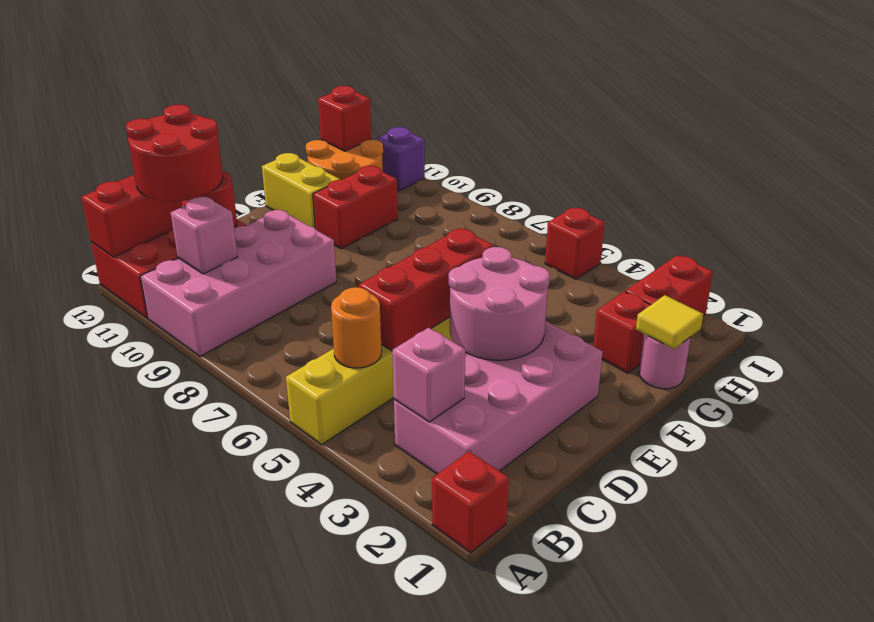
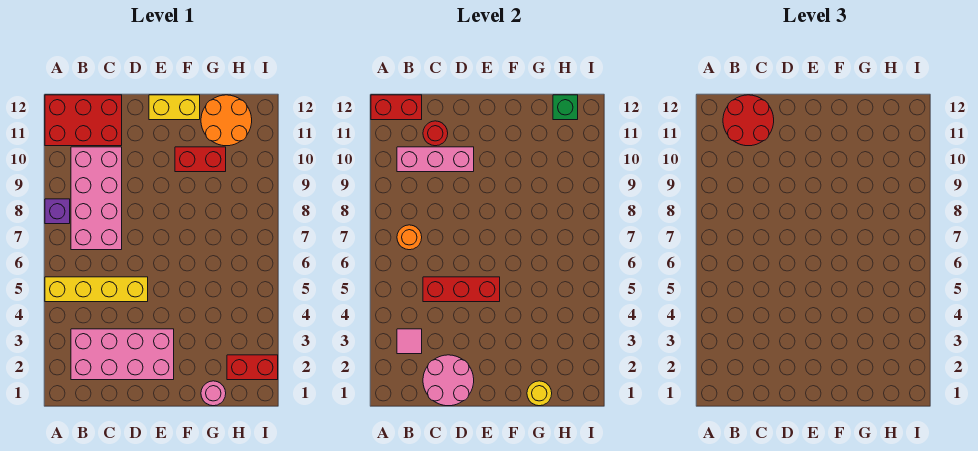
red brick A1 level 1 -> none
pink brick A9:D10 level 1 -> pink brick B7:C10 level 1
pink brick B3 level 2 -> pink tile B3 level 2
orange round brick B5 level 2 -> orange round brick B7 level 2
pink brick B10 level 2 -> pink brick B10:D10 level 2
pink round brick D3:E4 level 2 -> pink round brick C1:D2 level 2
yellow brick F11:F12 level 1 -> yellow brick E12:F12 level 1
yellow tile G1 level 2 -> yellow round brick G1 level 2
red brick G2 level 1 -> none
red brick H12 level 2 -> green brick H12 level 2
red brick I5 level 1 -> none
purple brick I11 level 1 -> purple brick A8 level 1

